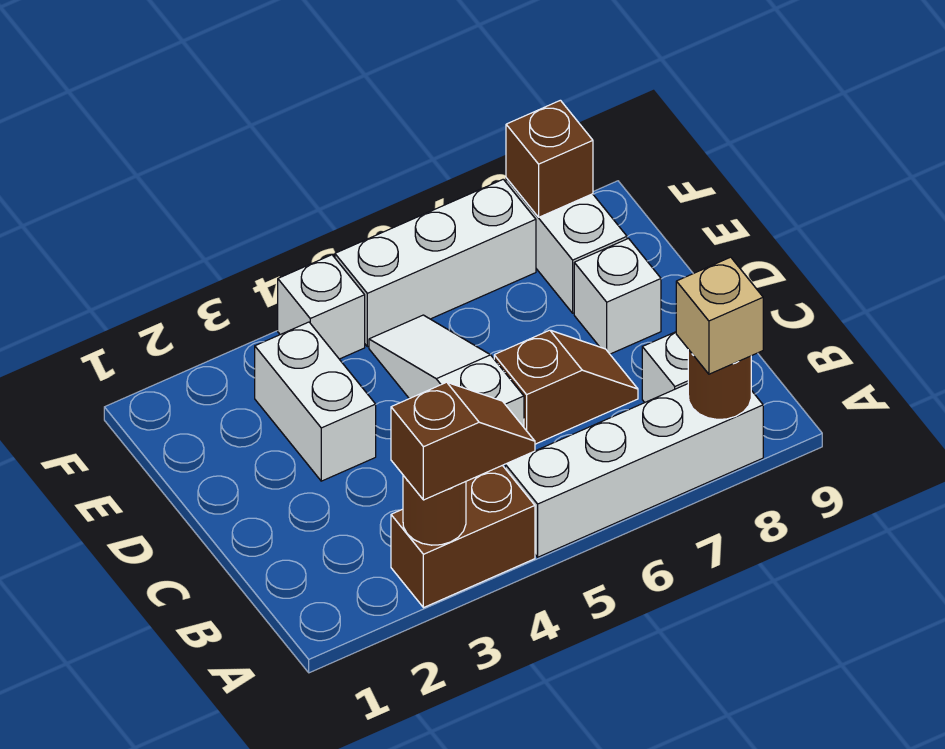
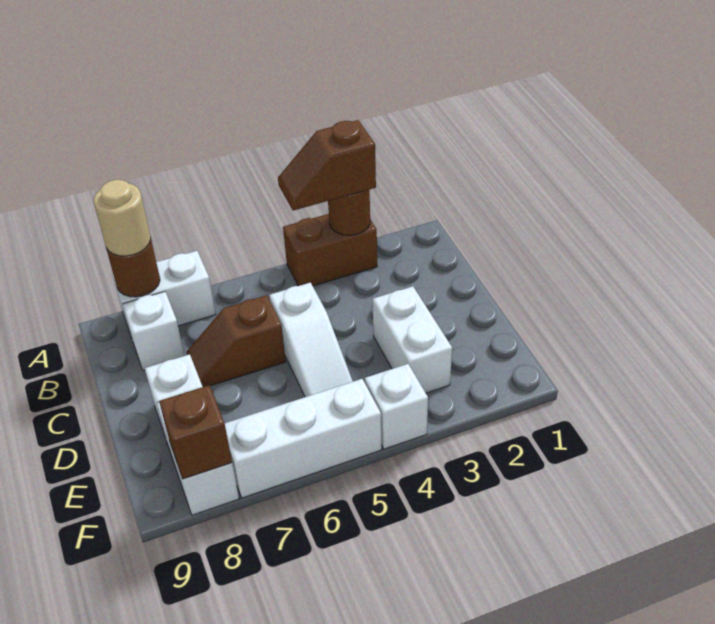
white brick A5:A8 level 1 -> white brick A7:A8 level 1
tan brick A8 level 3 -> tan round brick A8 level 3

